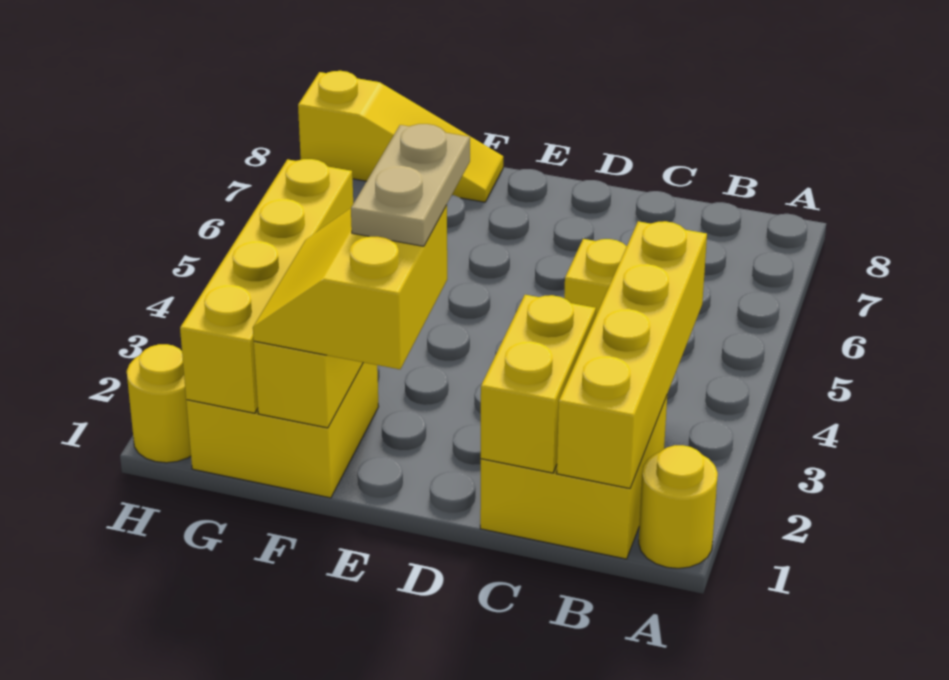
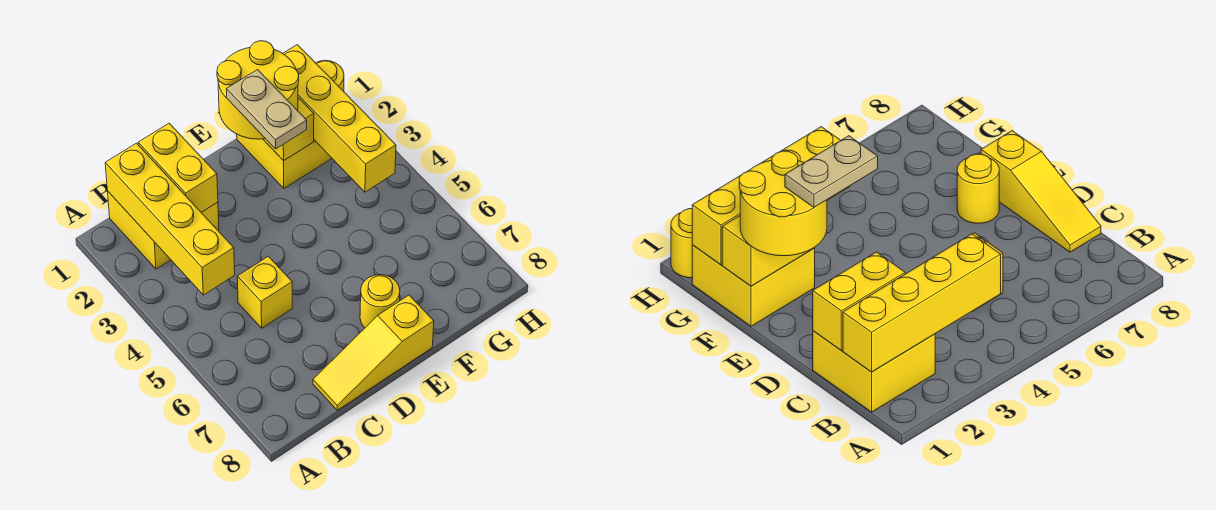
yellow round brick A1 level 1 -> yellow round brick E7 level 1
yellow slope E1:F2 level 3 top E -> yellow round brick E1:F2 level 3
yellow slope F8:H8 level 1 top H -> yellow slope C8:E8 level 1 top E

